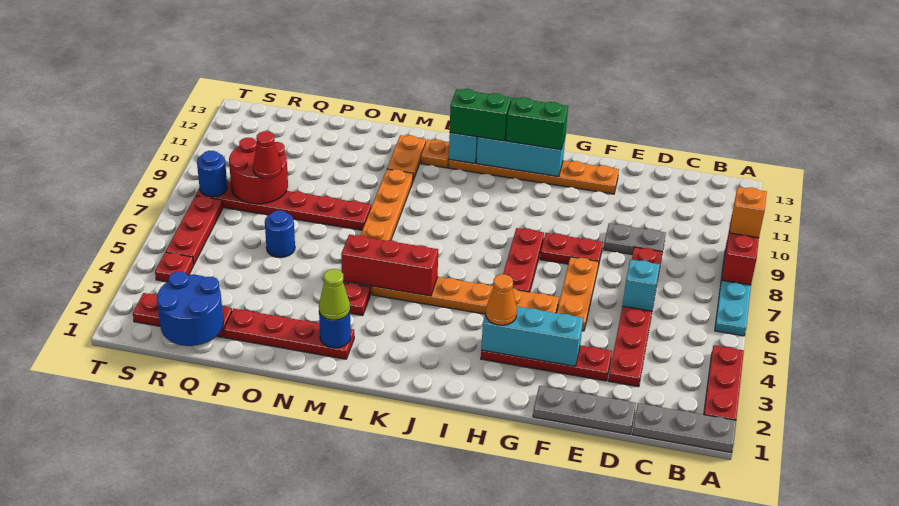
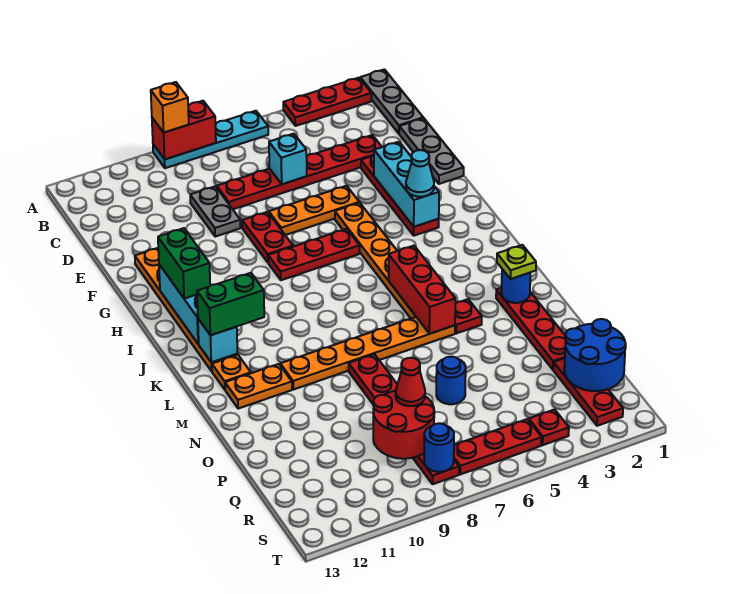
orange cone H3 level 3 -> cyan cone H3 level 3
green brick J12:K12 level 3 -> green brick K11:K12 level 3
lime cone M2 level 3 -> lime plate M2 level 3

